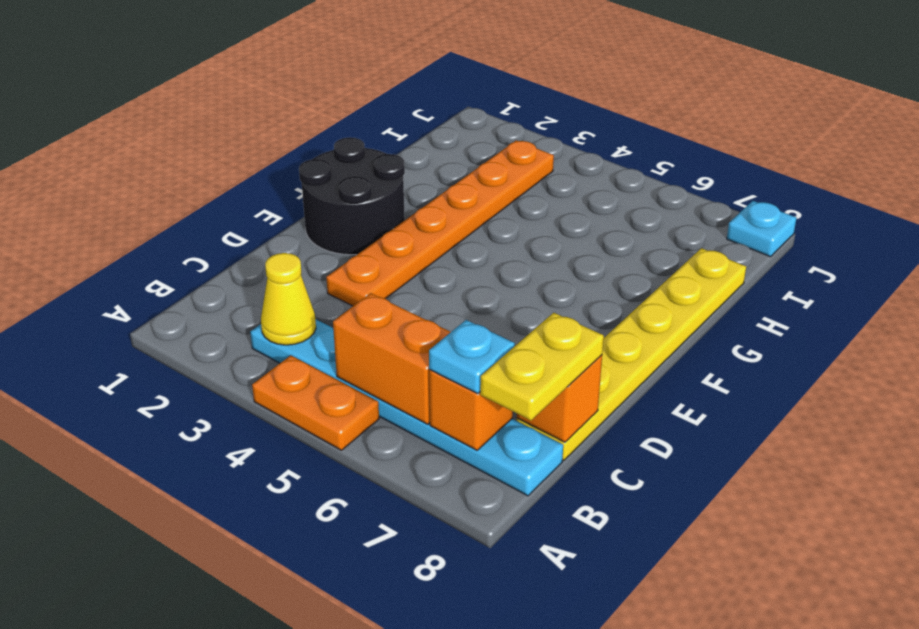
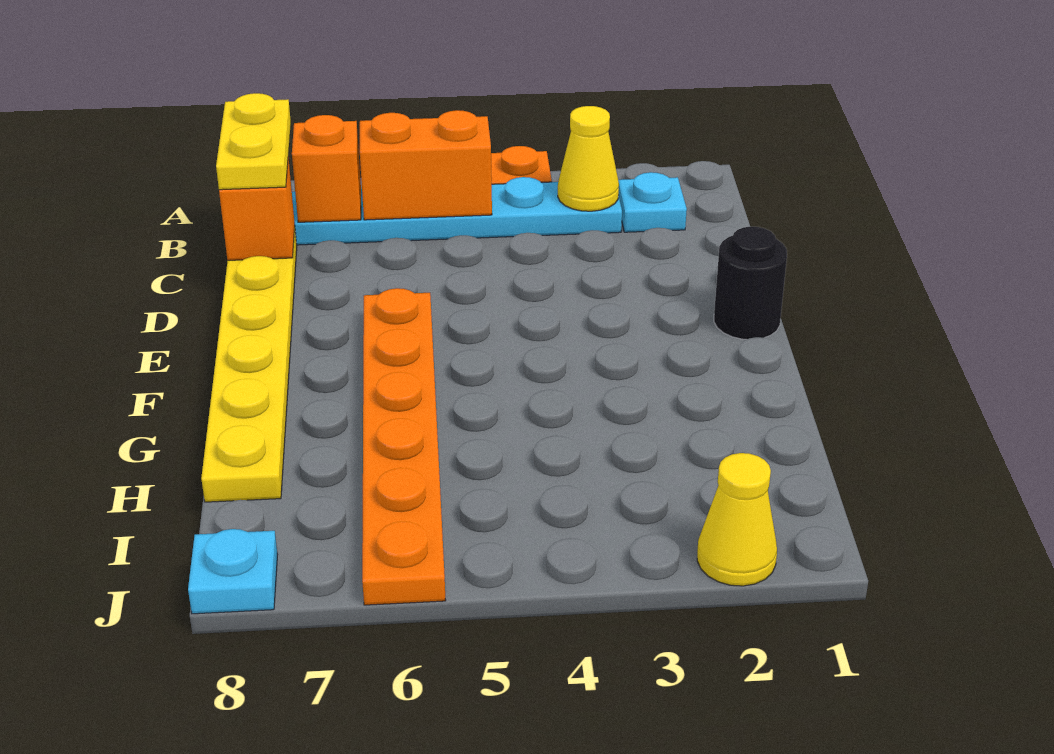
cyan plate B7 level 3 -> cyan plate B2 level 1
orange plate D3:I3 level 1 -> orange plate E6:J6 level 1
black round brick E1:F2 level 1 -> black round brick E1 level 1
none -> yellow cone J2 level 1

